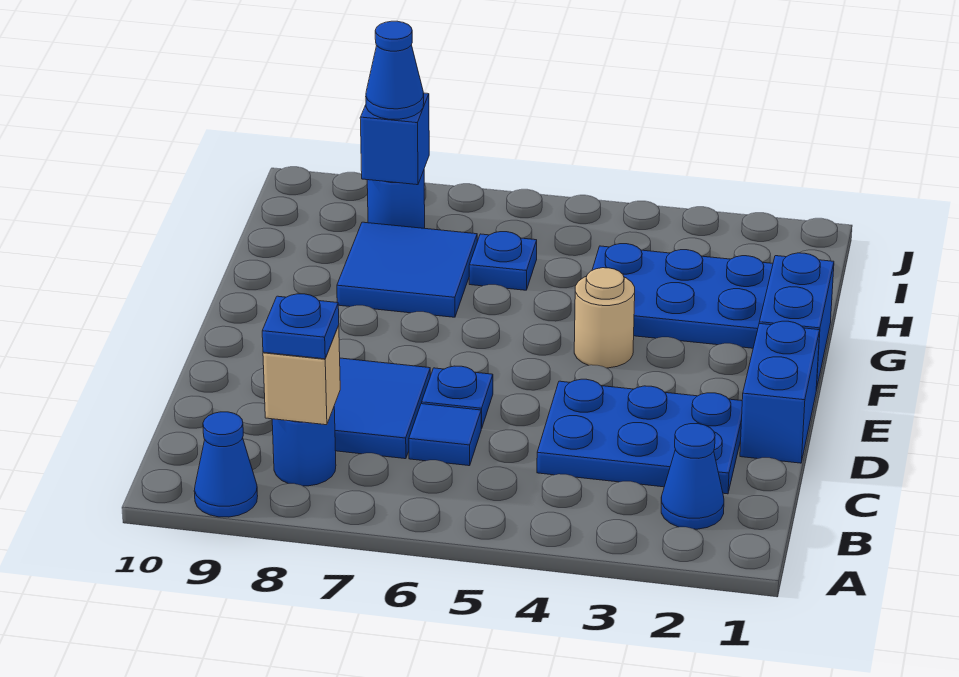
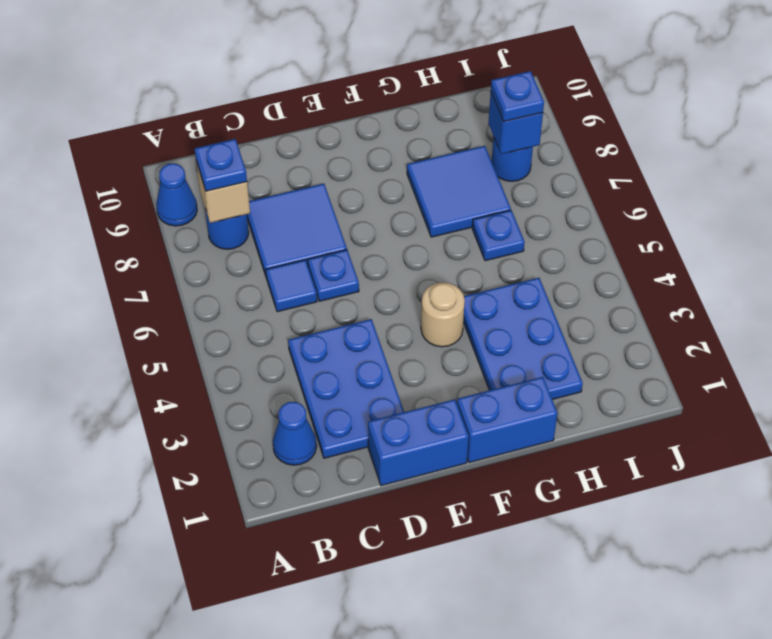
blue cone I8 level 3 -> blue plate I8 level 3

